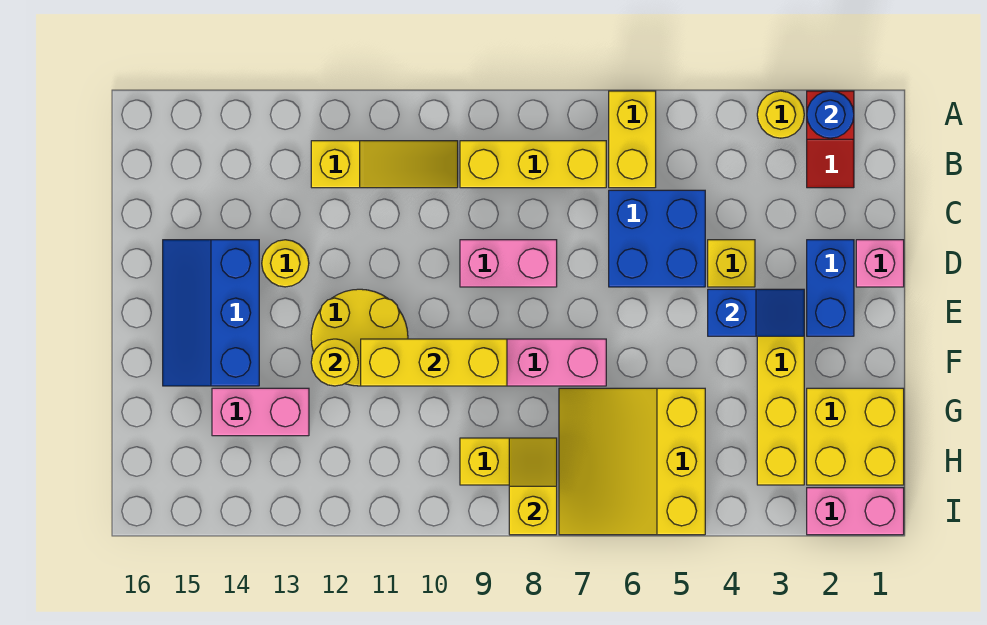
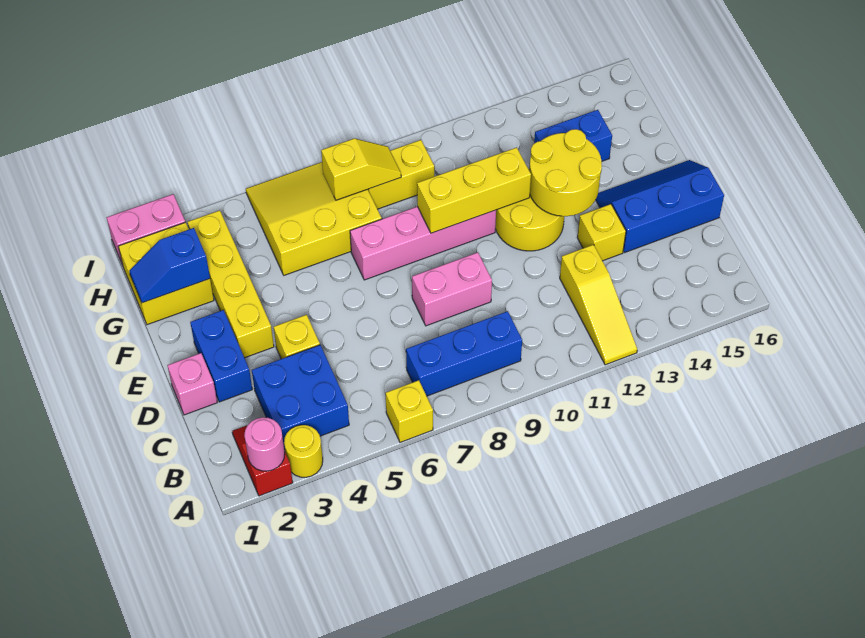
blue round brick A2 level 2 -> pink round brick A2 level 2
yellow brick A6:B6 level 1 -> yellow brick A6 level 1
yellow brick B7:B9 level 1 -> blue brick B7:B9 level 1
yellow slope B10:B12 level 1 top 12 -> yellow slope A12:C12 level 1 top C
blue brick C5:D6 level 1 -> blue brick B3:C4 level 1
yellow round brick D13 level 1 -> yellow brick D13 level 1
blue slope D14:F15 level 1 top 14 -> blue slope D14:E16 level 1 top D
blue slope E3:E4 level 2 top 4 -> blue slope G1:G2 level 2 top 2
yellow round brick F12 level 2 -> yellow round brick E12:F13 level 2
yellow slope G5:I7 level 1 top 5 -> yellow slope G5:I7 level 1 top G
pink brick G13:G14 level 1 -> blue brick G13:G14 level 1
yellow slope H8:I8 level 2 top I -> yellow slope H7:H8 level 2 top 7

